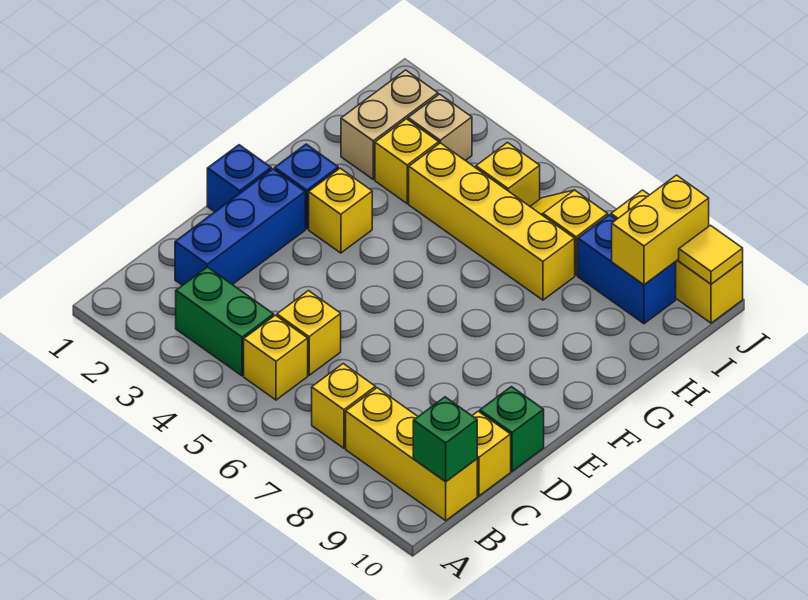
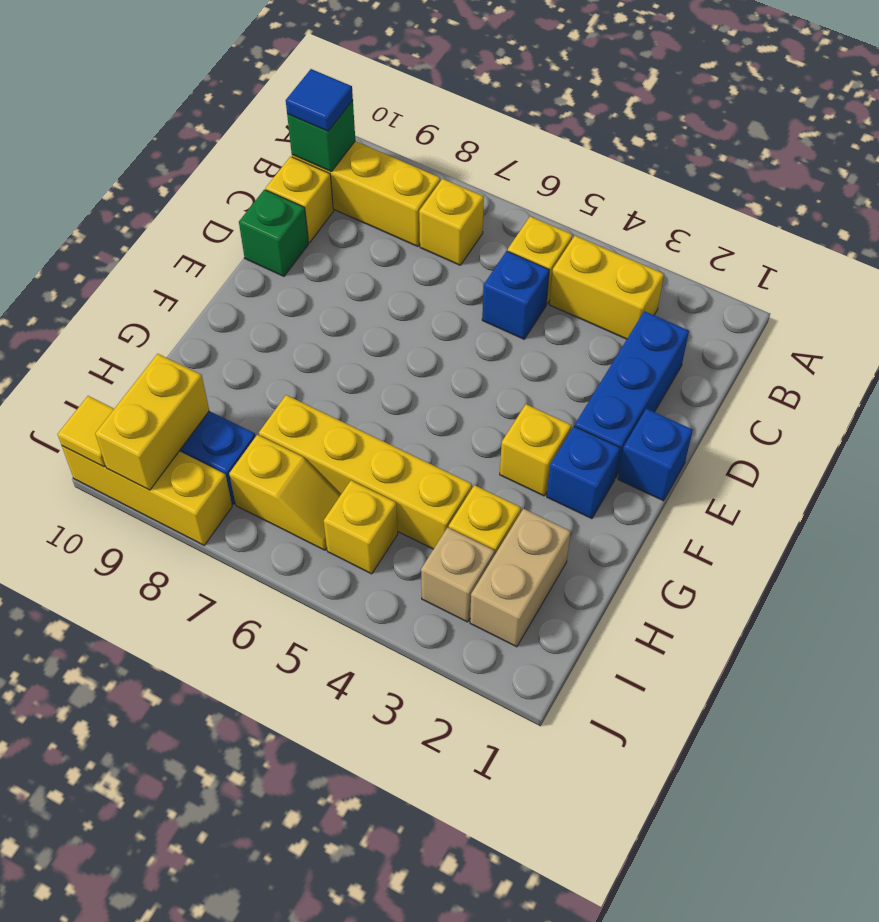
green brick B3:B4 level 1 -> yellow brick B3:B4 level 1
none -> blue tile B10 level 3
yellow brick C5 level 1 -> blue brick C5 level 1

